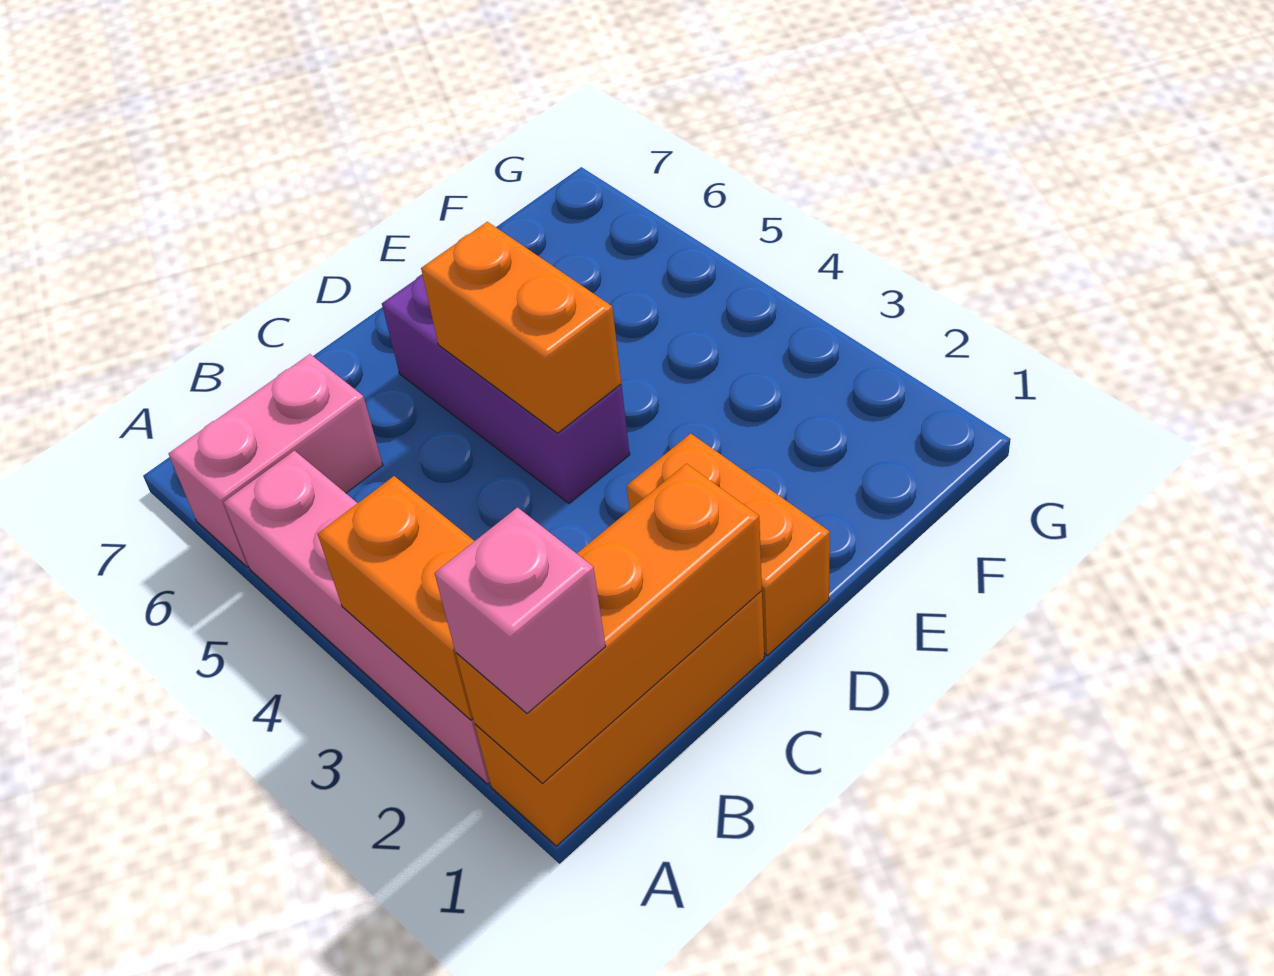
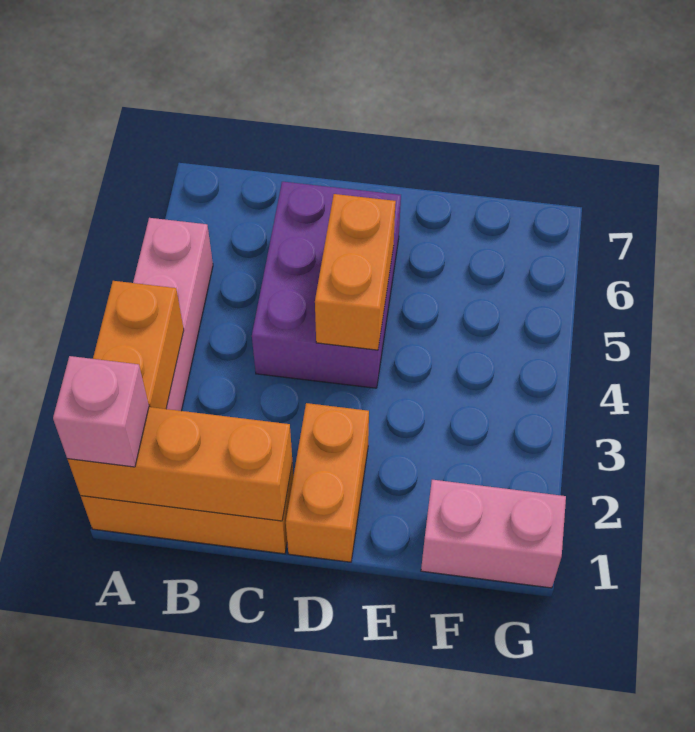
pink brick A6:B6 level 1 -> pink brick F1:G1 level 1
purple brick D4:D6 level 1 -> purple brick C4:D6 level 1

